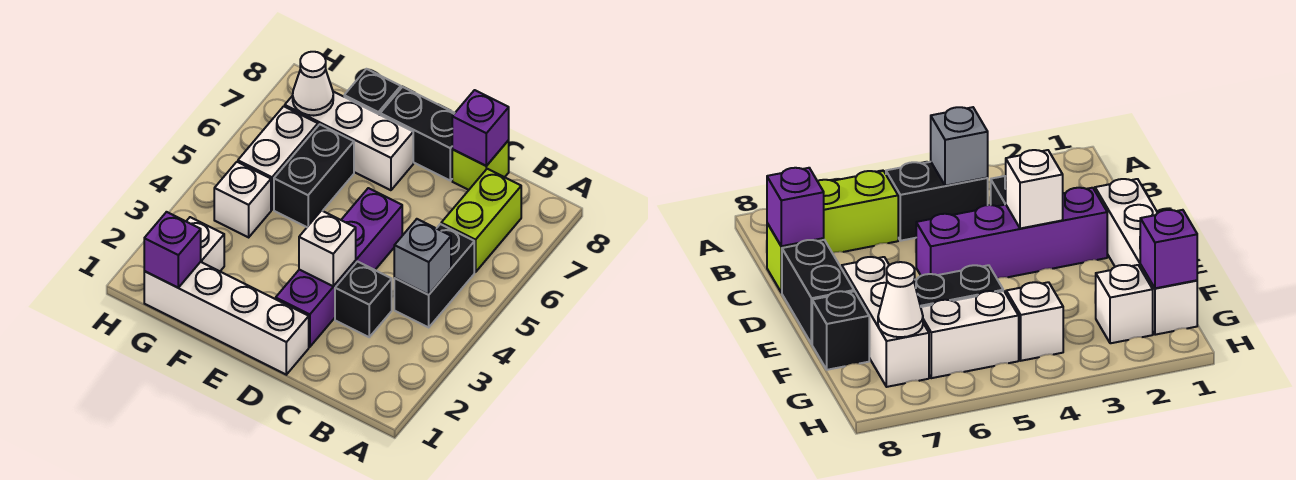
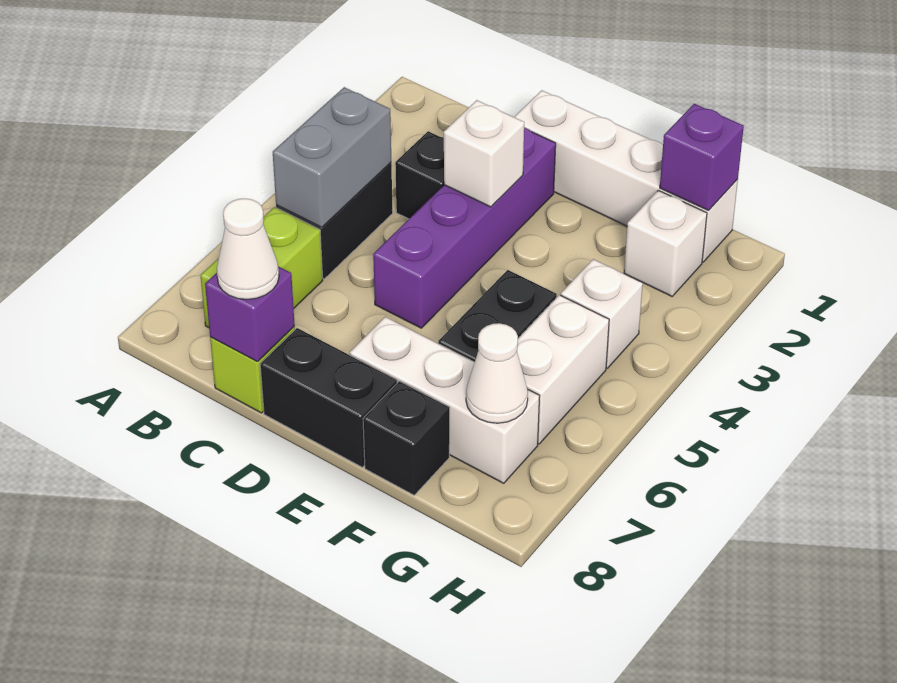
grey brick B4 level 2 -> grey brick B4:B5 level 2
none -> white cone C8 level 3

